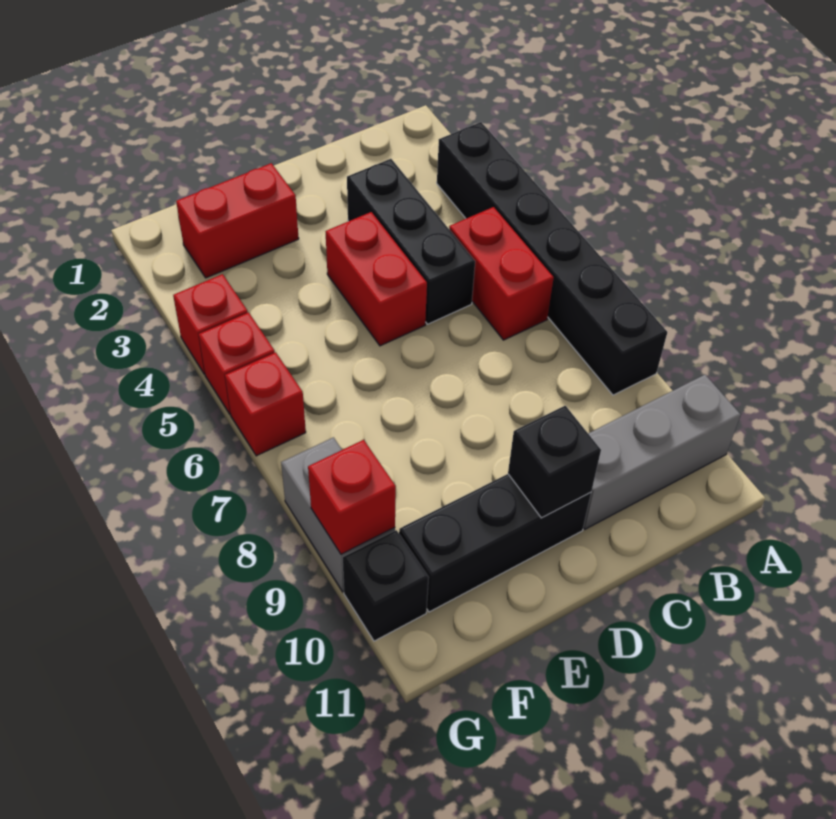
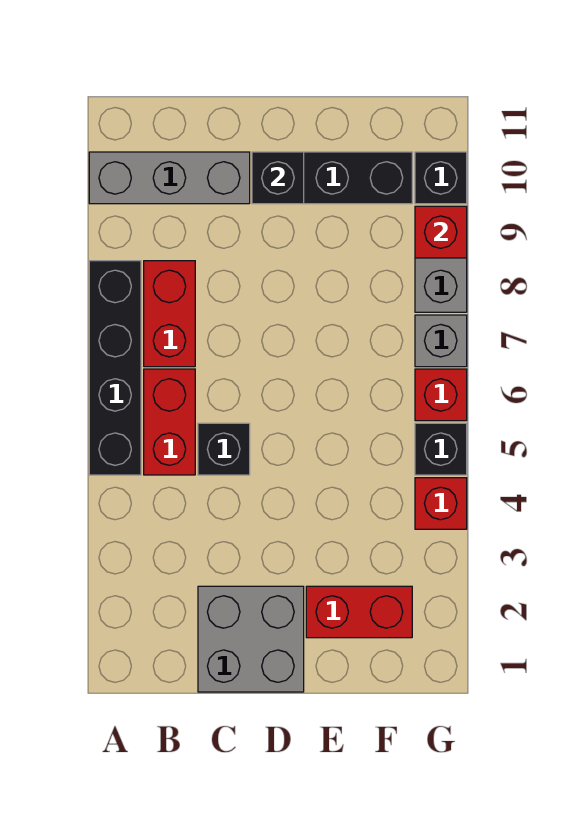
black brick A3:A8 level 1 -> black brick A5:A8 level 1
none -> grey brick C1:D2 level 1
black brick C3:C5 level 1 -> black brick C5 level 1
red brick D4:D5 level 1 -> red brick B7:B8 level 1
red brick G5 level 1 -> black brick G5 level 1
none -> grey brick G7 level 1

